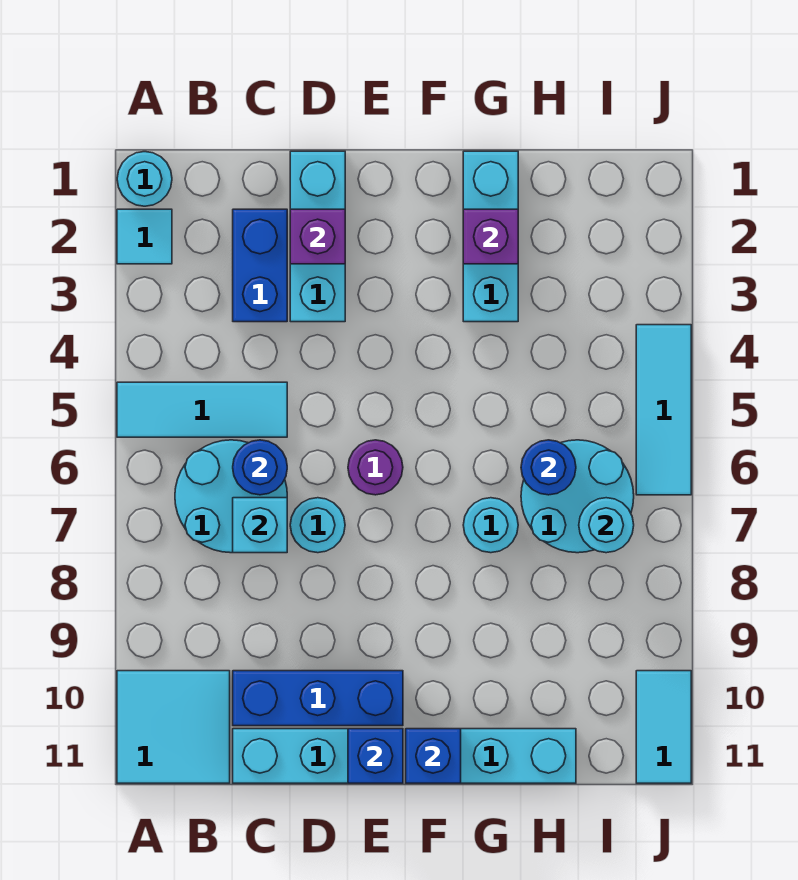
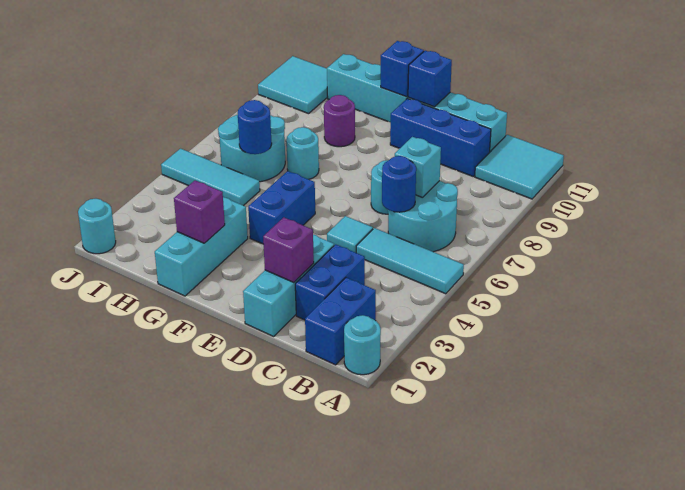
cyan tile A2 level 1 -> cyan tile D5 level 1
none -> blue brick B1:B2 level 1
purple round brick E6 level 1 -> purple round brick G9 level 1
none -> blue brick F4:F5 level 1
cyan round brick I7 level 2 -> cyan round brick J1 level 1
cyan tile J4:J6 level 1 -> cyan tile H5:J5 level 1
cyan tile J10:J11 level 1 -> cyan tile I10:J11 level 1

